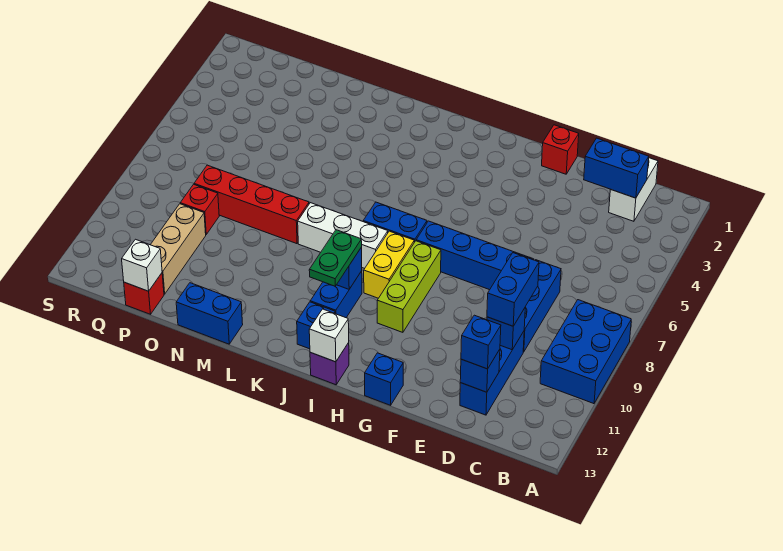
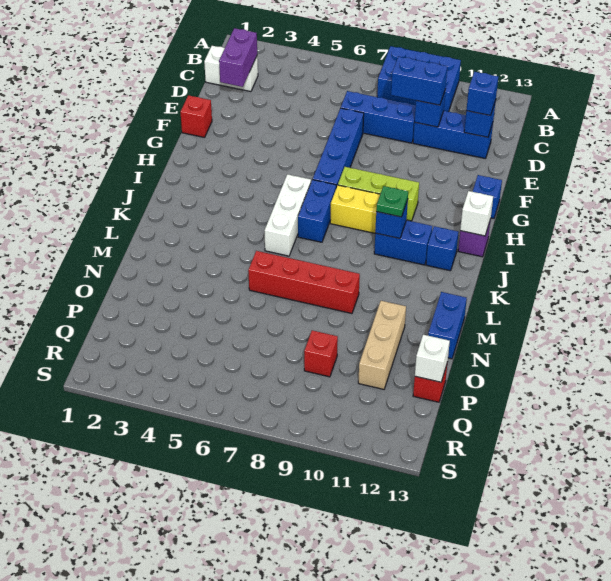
blue brick C2:D2 level 2 -> purple brick C2:D2 level 2
white brick J8:L8 level 1 -> white brick I6:K6 level 1
green plate J10:J11 level 3 -> green plate J10 level 3
red brick M8:P8 level 1 -> red brick M6:M9 level 1
tan brick P10:P12 level 1 -> tan brick N11:P11 level 1

